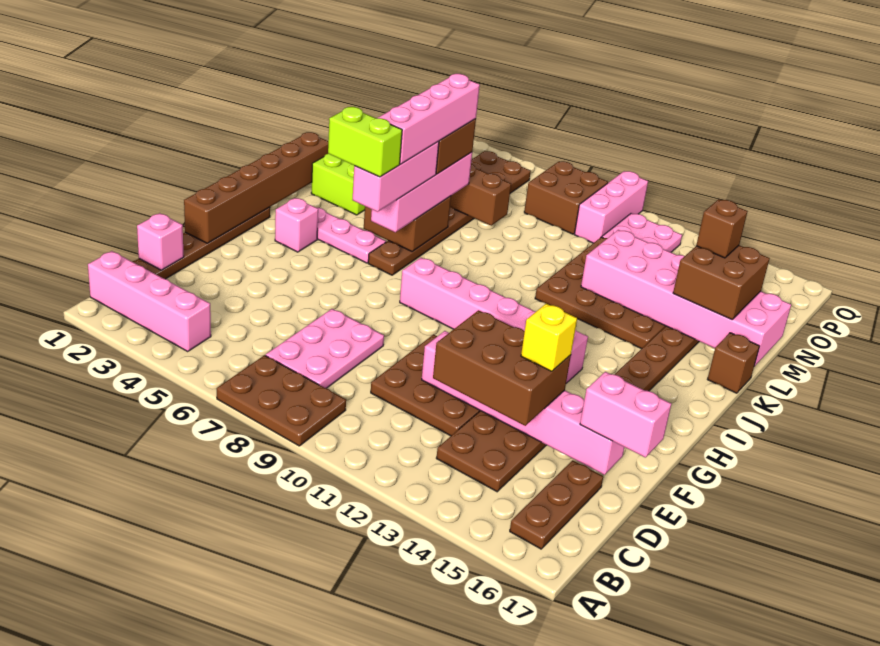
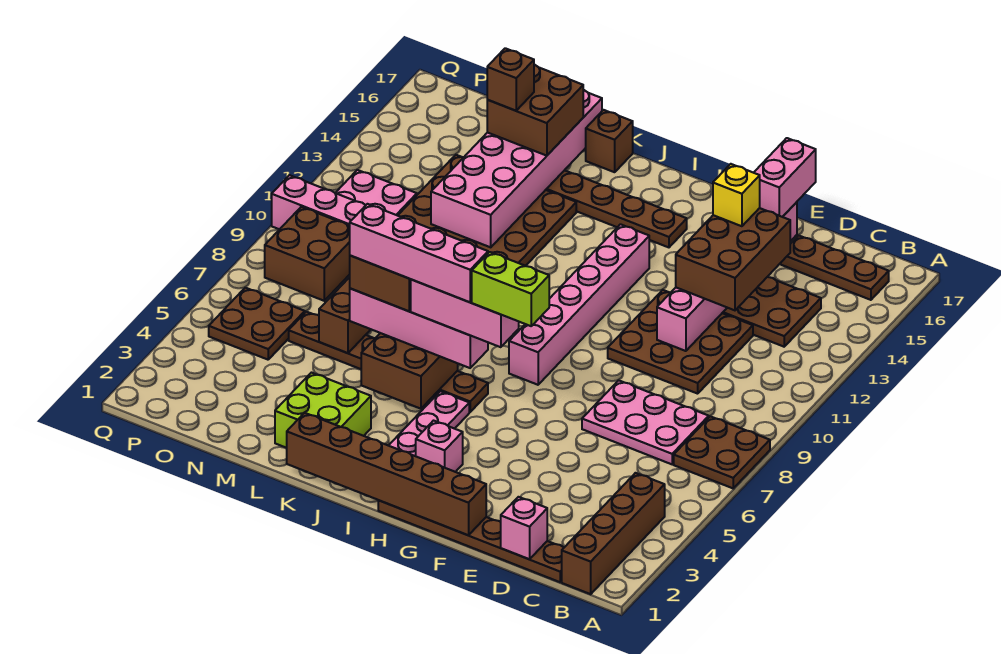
brown plate A7:B9 level 1 -> brown plate A7:B8 level 1
pink brick B1:B4 level 1 -> brown brick B1:B4 level 1
lime brick H5:H6 level 5 -> lime brick G6:H6 level 5

